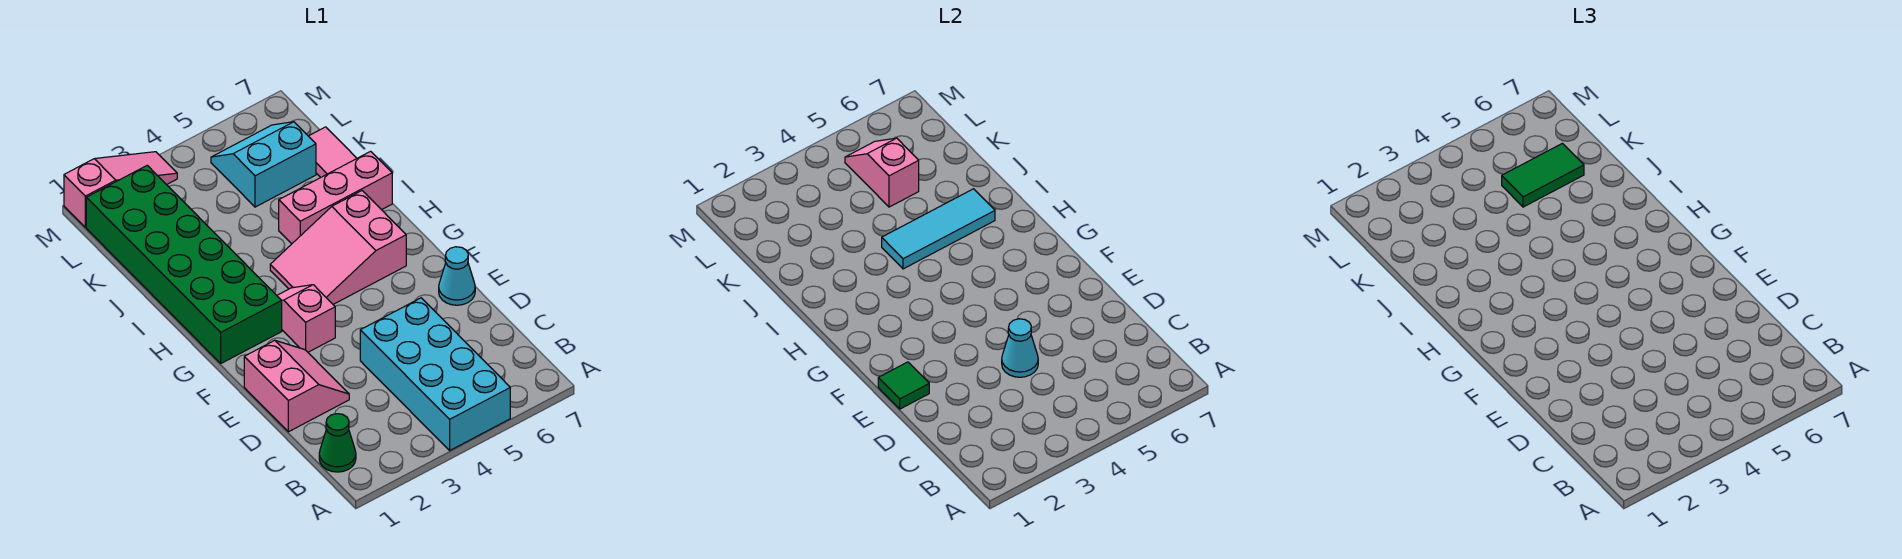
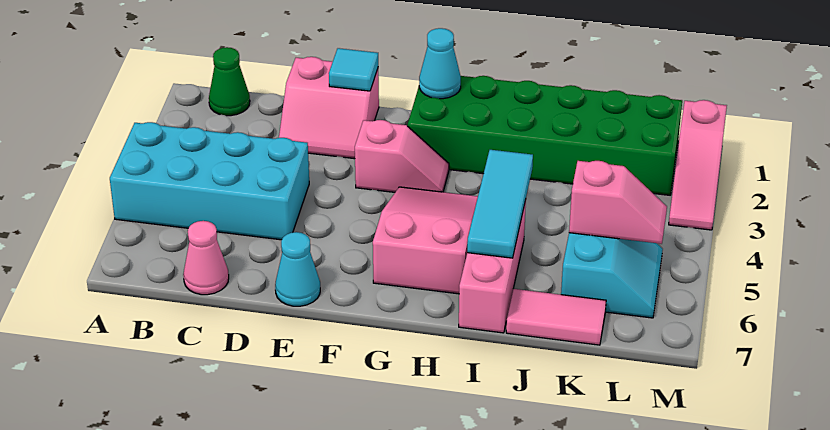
none -> pink cone C7 level 1
cyan cone D4 level 2 -> cyan cone G1 level 2
green tile E1 level 2 -> cyan tile E1 level 2
green tile K5:K6 level 3 -> none

